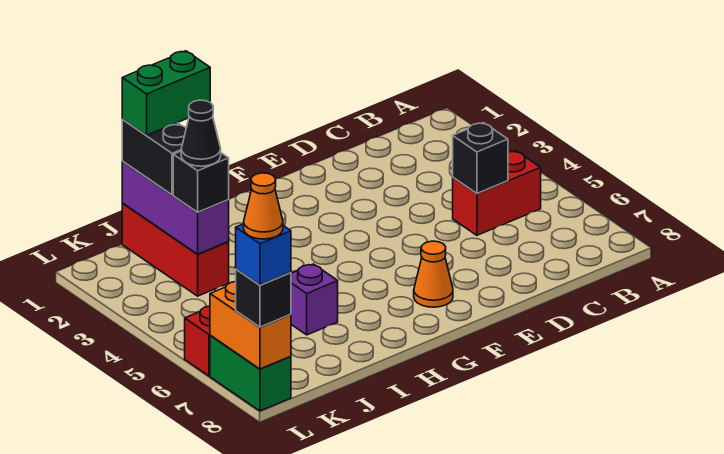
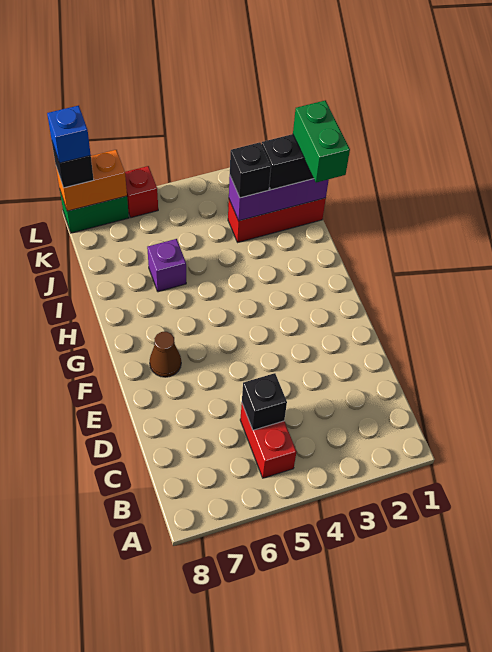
orange cone F7 level 1 -> brown cone F7 level 1
black cone J3 level 4 -> none
orange cone L8 level 5 -> none

